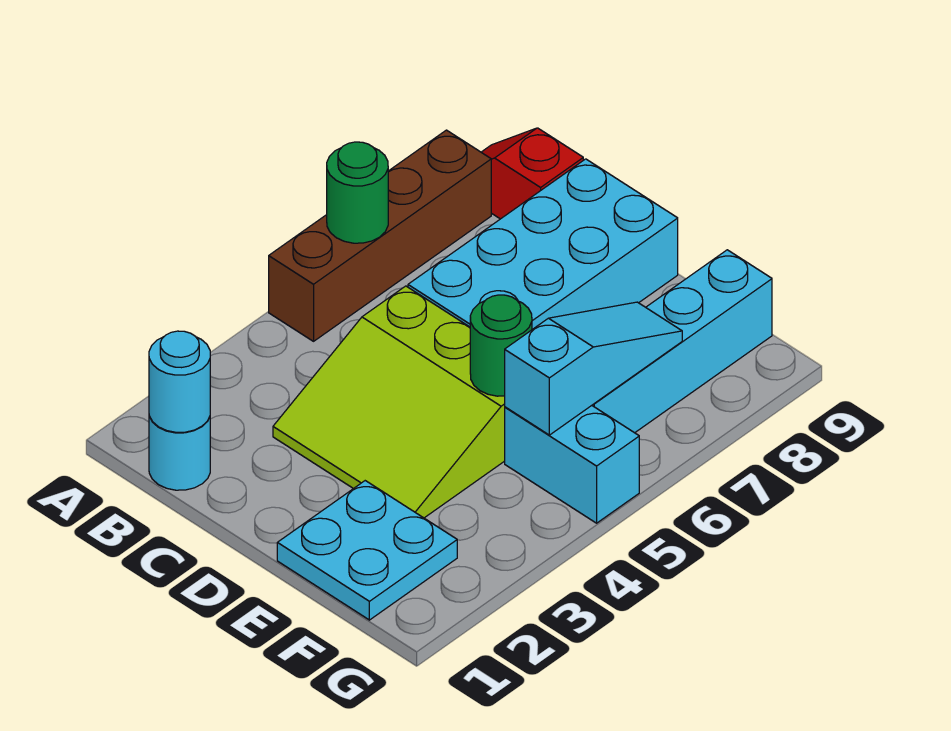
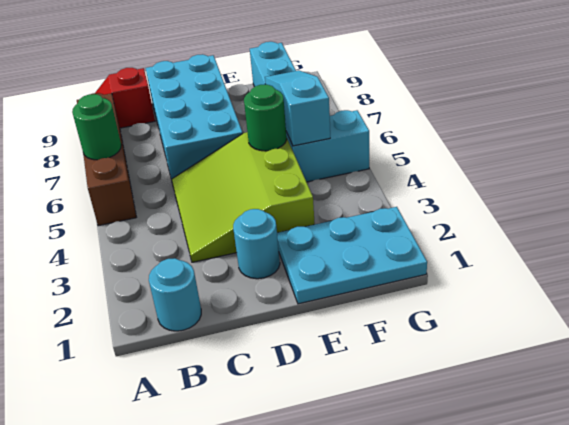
cyan round brick B1 level 2 -> cyan round brick D2 level 1
lime slope C3:E5 level 1 top 5 -> lime slope C3:E5 level 1 top E
cyan plate E1:F2 level 1 -> cyan plate E1:G2 level 1

